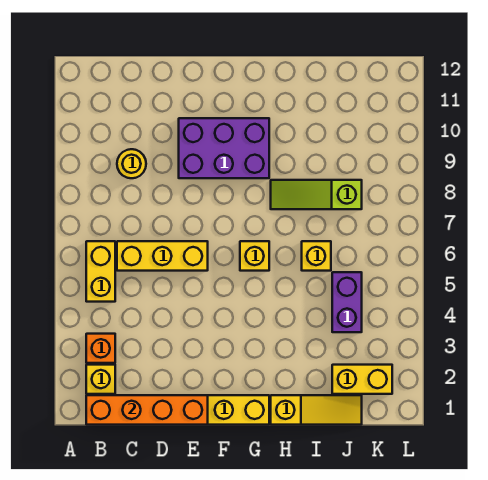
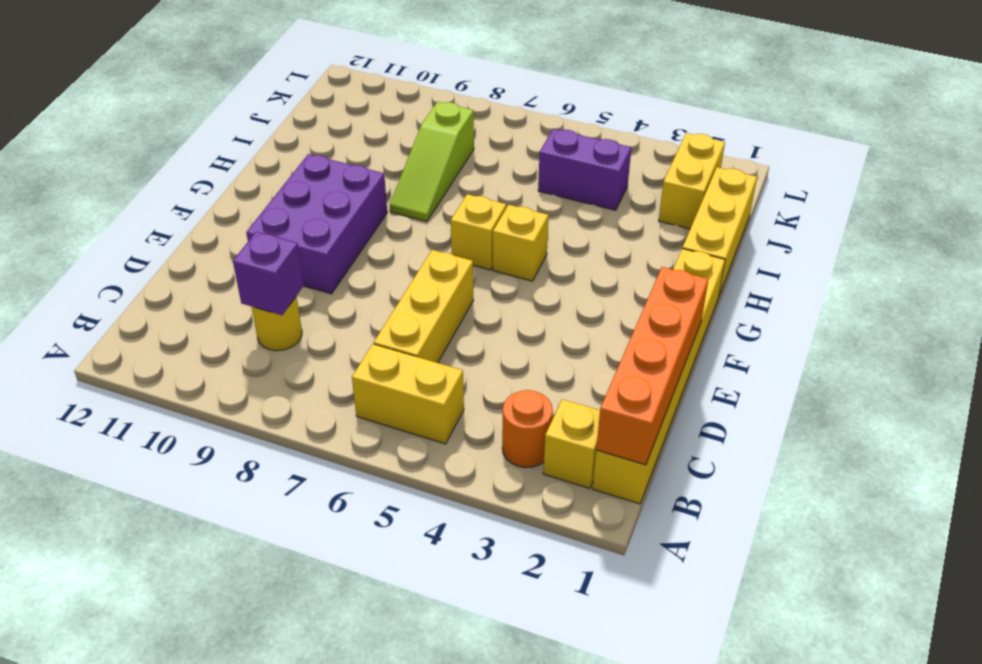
orange brick B3 level 1 -> orange round brick B3 level 1
none -> purple brick C9 level 2
yellow slope H1:J1 level 1 top H -> yellow brick H1:J1 level 1
yellow brick I6 level 1 -> yellow brick G5 level 1

